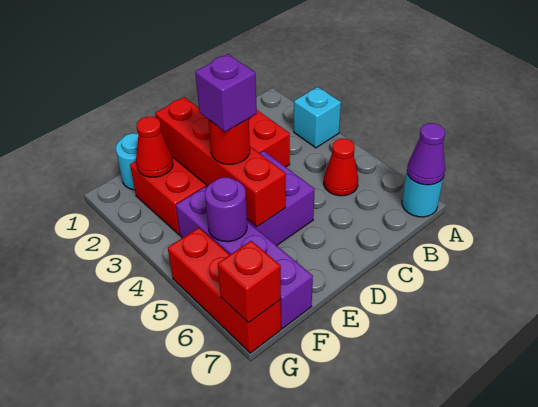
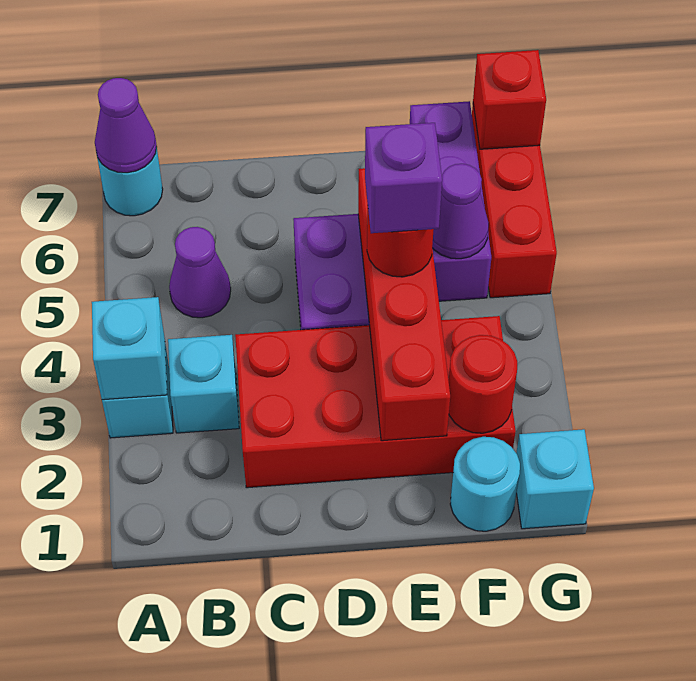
none -> cyan brick A3 level 2
none -> cyan brick B3 level 1
red cone B5 level 1 -> purple cone B5 level 1
red cone F2 level 2 -> red round brick F2 level 2
purple brick F4:F7 level 1 -> purple brick F5:F7 level 1
purple round brick F5 level 2 -> purple cone F5 level 2
none -> cyan brick G1 level 1

